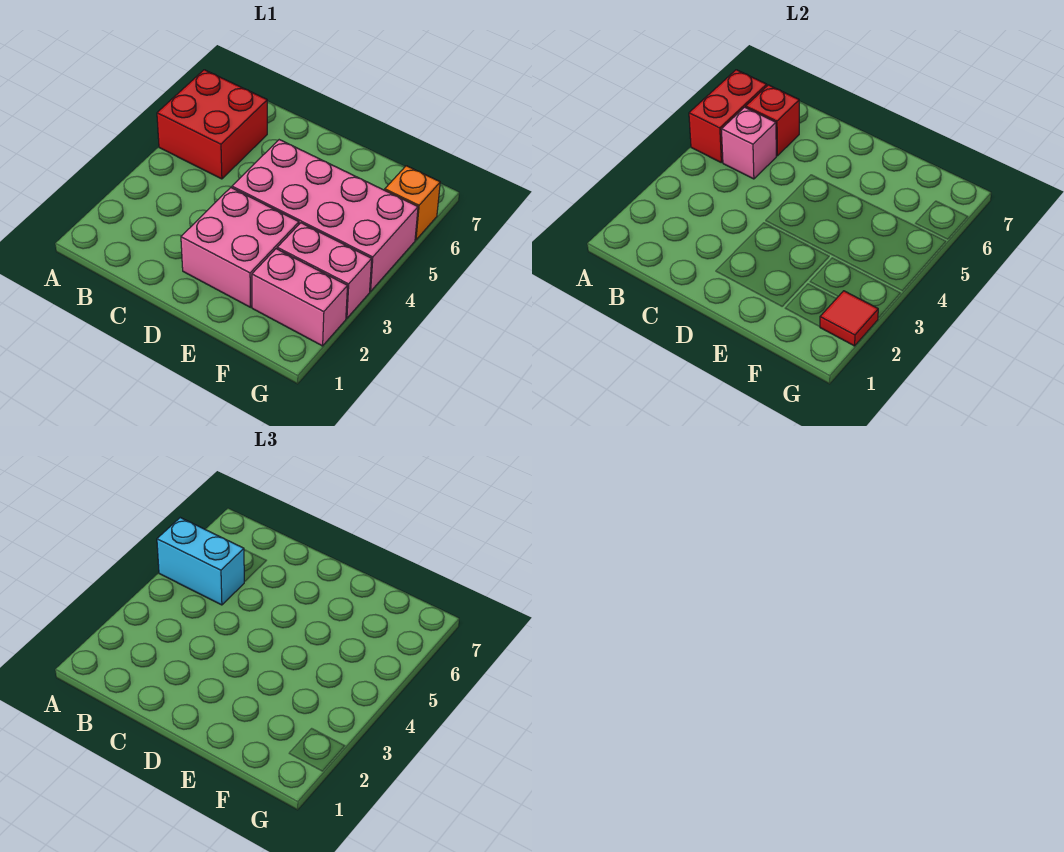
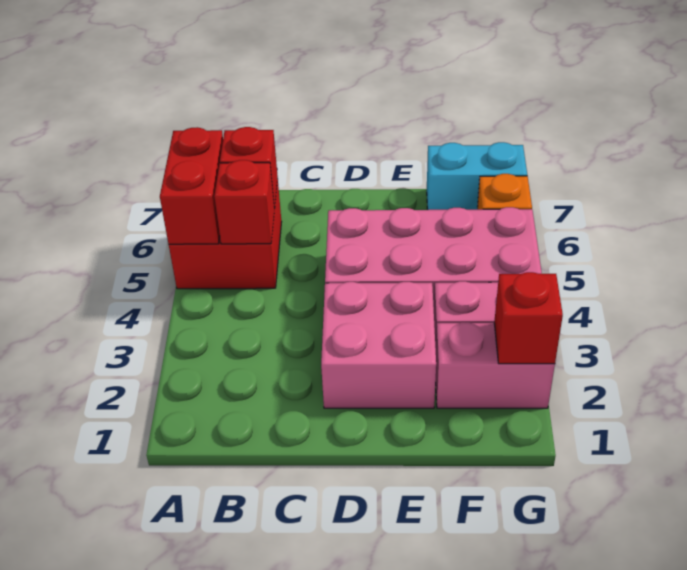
cyan brick A5:B5 level 3 -> cyan brick F7:G7 level 1
pink brick B5 level 2 -> red brick B5 level 2
red tile G2 level 2 -> red brick G2 level 2

